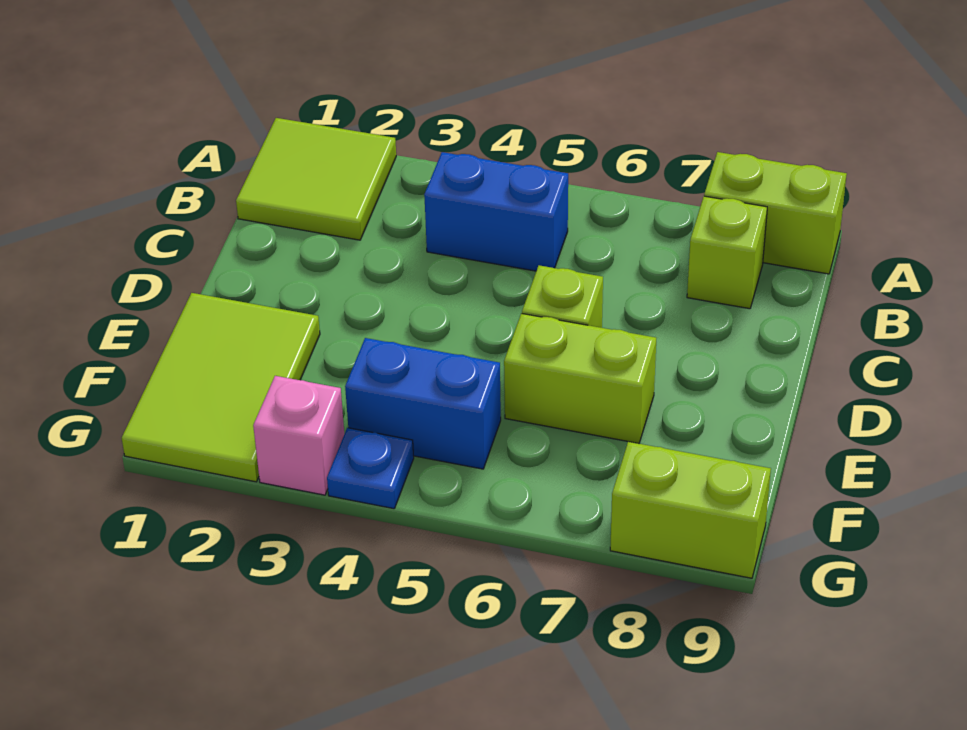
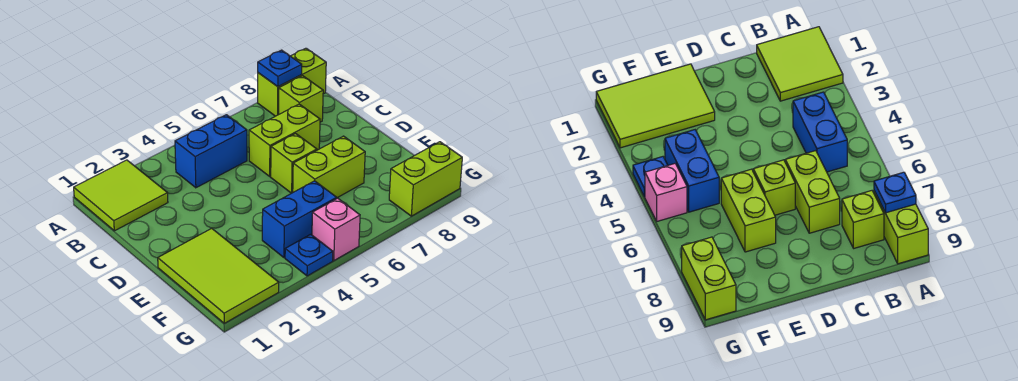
none -> blue plate A8 level 2
none -> lime brick C6:C7 level 1
pink brick G3 level 1 -> pink brick G5 level 1

